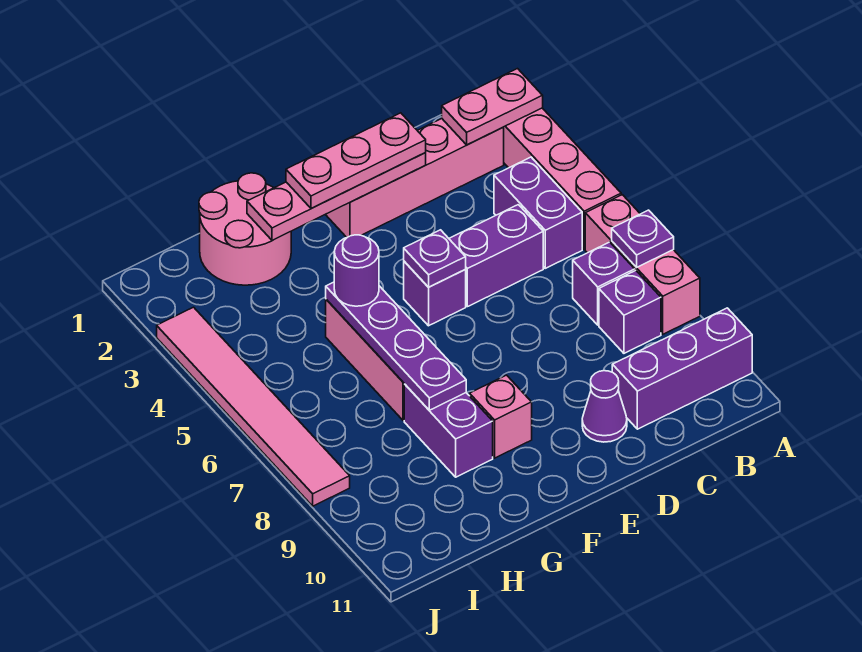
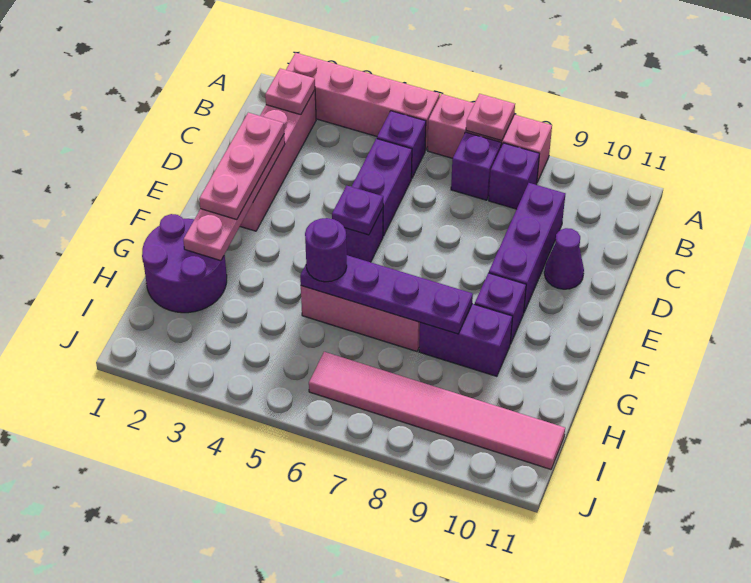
pink plate A2:B2 level 2 -> pink plate B2 level 2
purple plate A7 level 2 -> pink plate A7 level 2
purple brick A10:C10 level 1 -> purple brick C9:E9 level 1
purple brick B4:B5 level 1 -> purple brick B5 level 1
pink brick F9 level 1 -> purple brick F9 level 1
pink round brick G1:H2 level 1 -> purple round brick G1:H2 level 1
pink tile J3:J8 level 1 -> pink tile I6:I11 level 1

